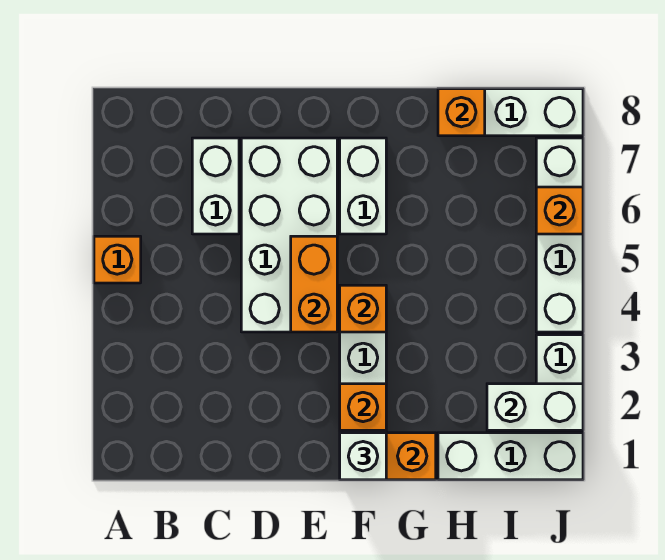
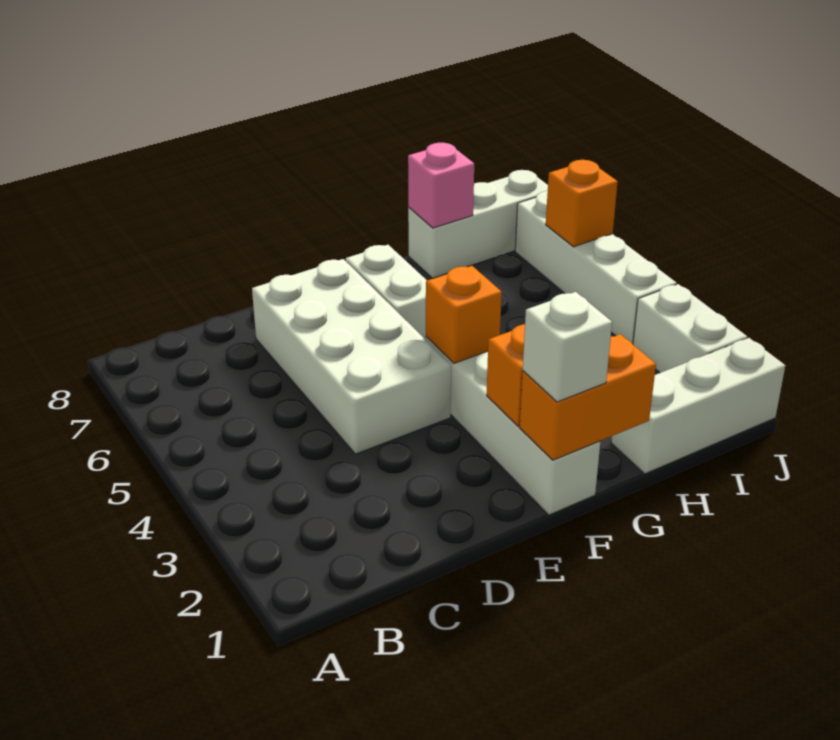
orange brick A5 level 1 -> none
white brick C6:C7 level 1 -> none
orange brick E4:E5 level 2 -> none
orange brick H8 level 2 -> pink brick H8 level 2
white brick I2:J2 level 2 -> none

